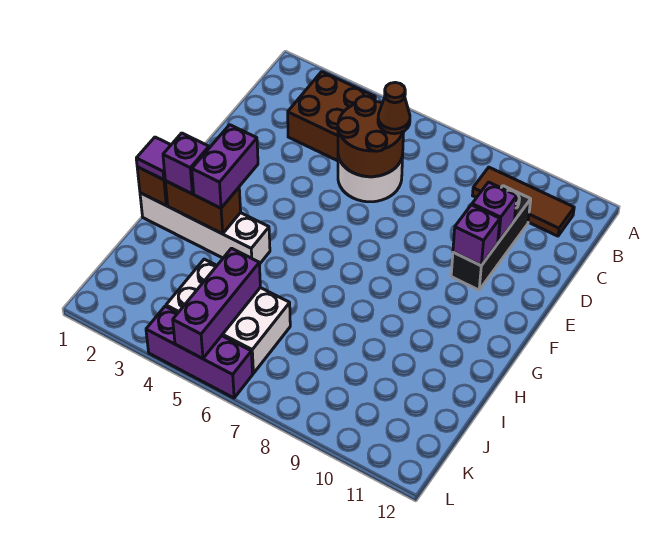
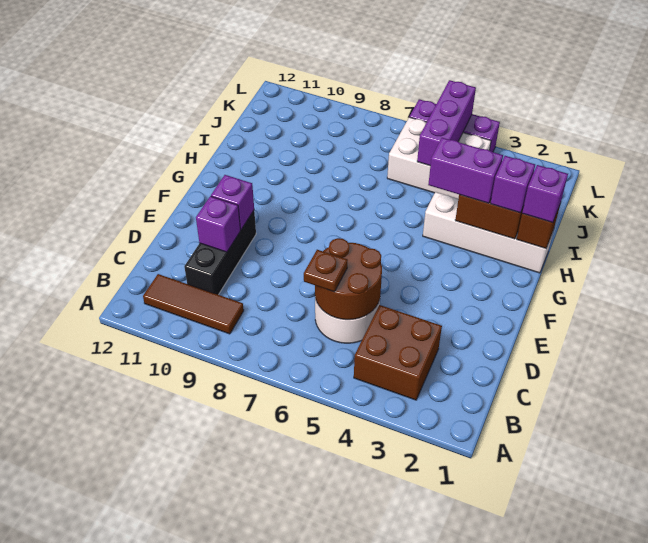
brown cone C6 level 3 -> brown plate C6 level 3
purple brick G3:H3 level 3 -> purple brick H3:H4 level 3
purple tile H1 level 3 -> purple brick H1 level 3

